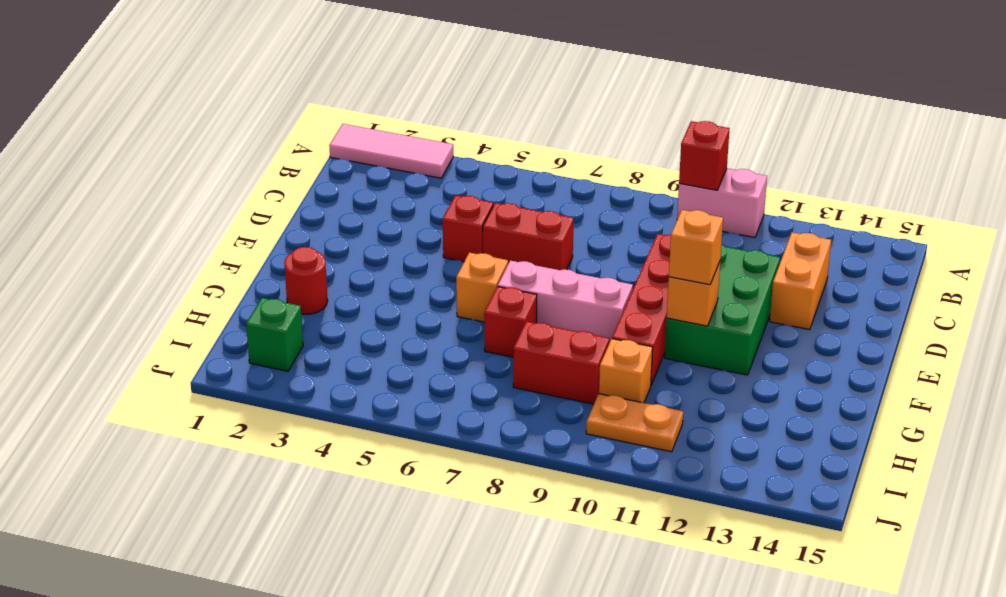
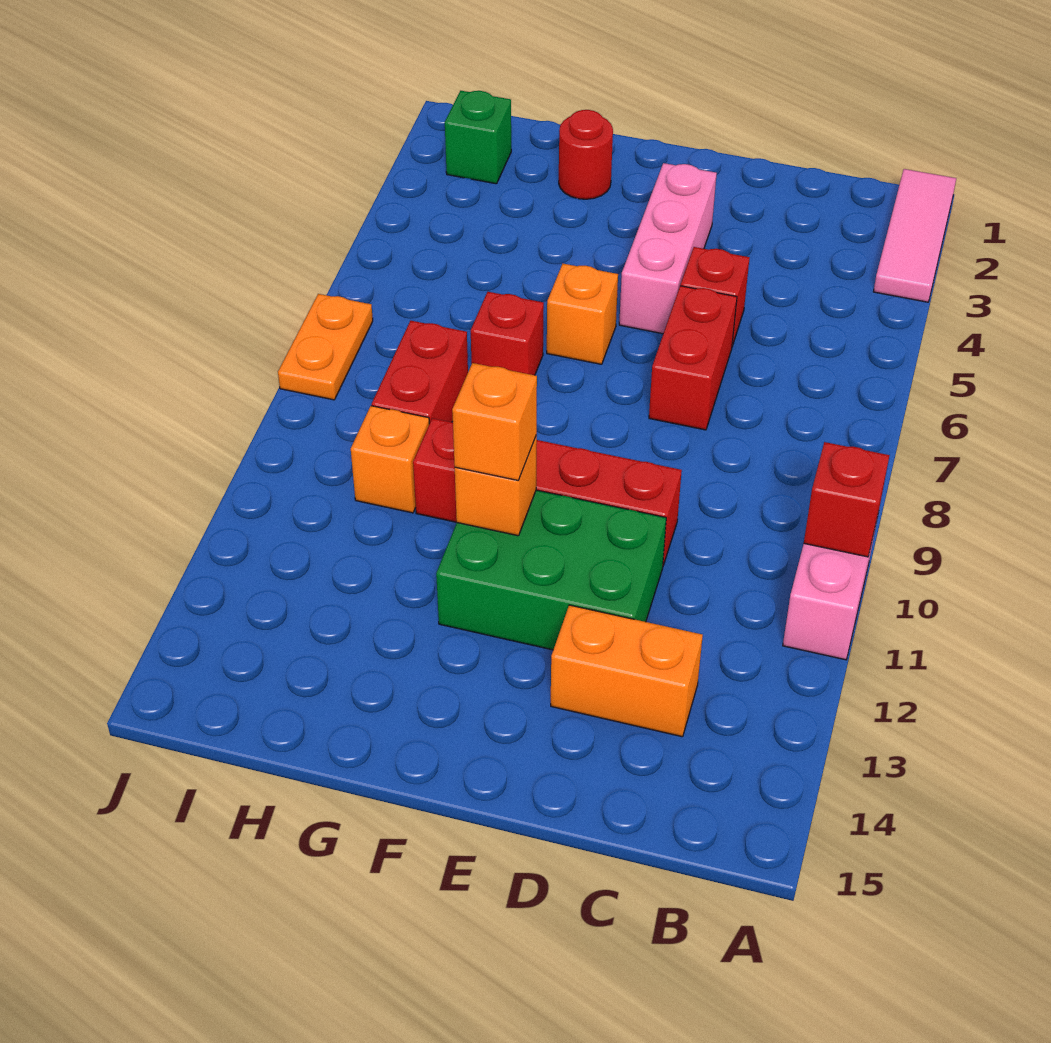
pink brick F7:F9 level 1 -> pink brick E3:E5 level 1
orange plate I10:I11 level 1 -> orange plate J7:J8 level 1

